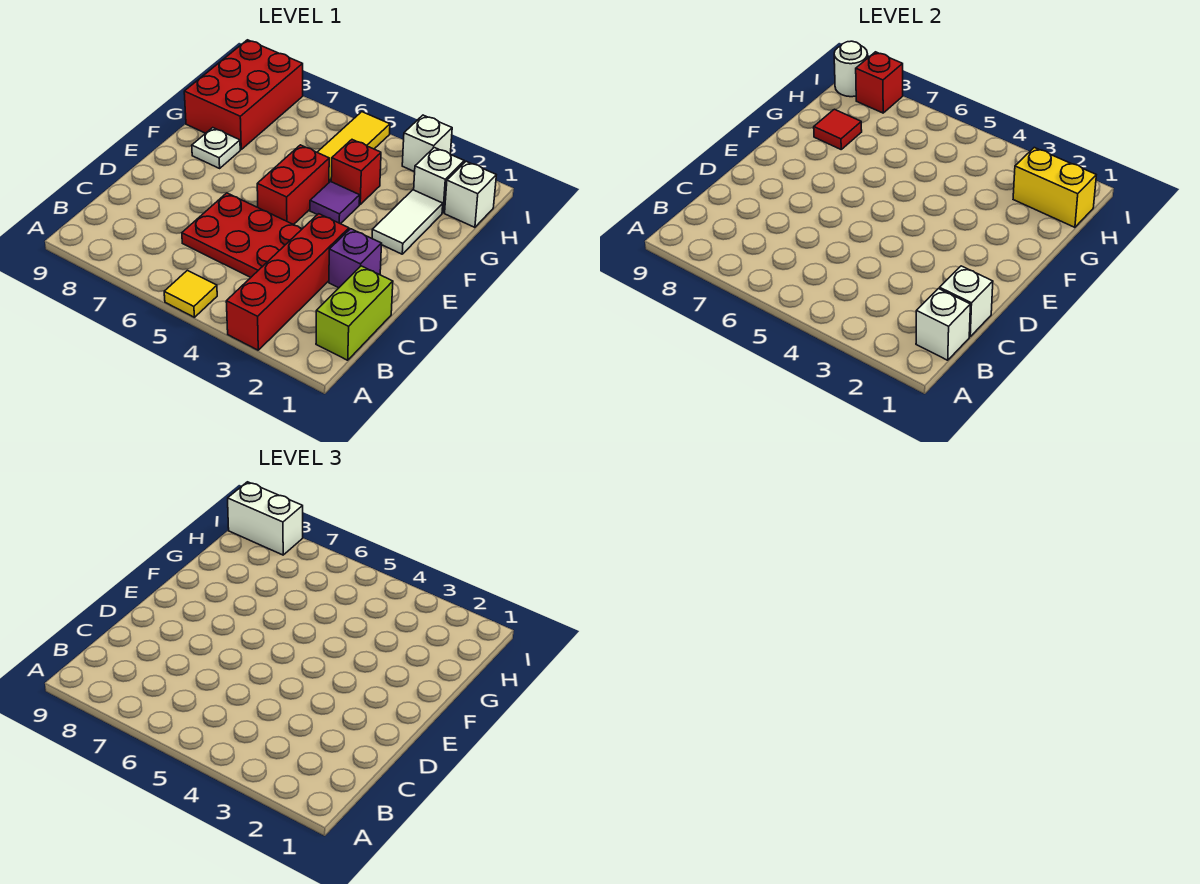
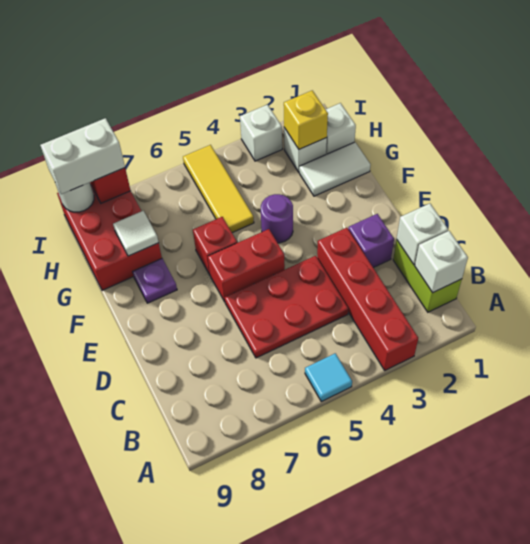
yellow tile A5 level 1 -> cyan tile A5 level 1
red brick E5:F5 level 1 -> red brick E5:E6 level 1
white tile F2:G2 level 1 -> white tile G1:G2 level 1
purple tile F4 level 1 -> purple round brick F4 level 1
white plate F8 level 1 -> purple plate F8 level 1
red brick G4 level 1 -> red brick F6 level 1
red tile G8 level 2 -> white tile G8 level 2
yellow brick H1:H2 level 2 -> yellow brick H2 level 2

